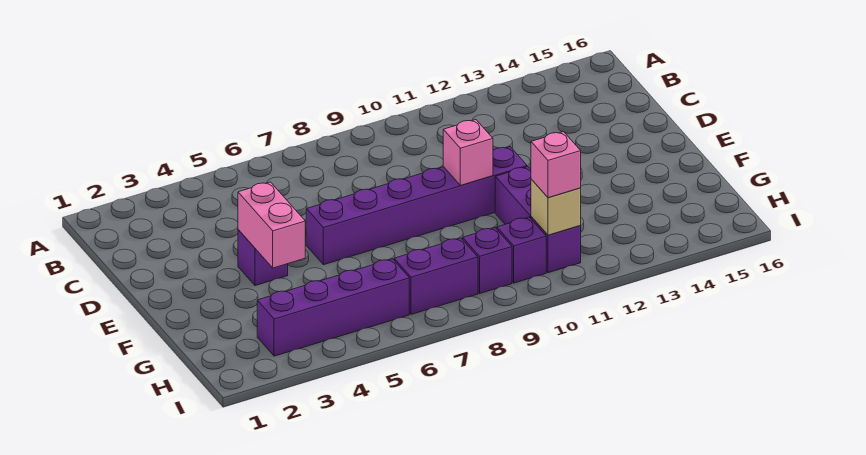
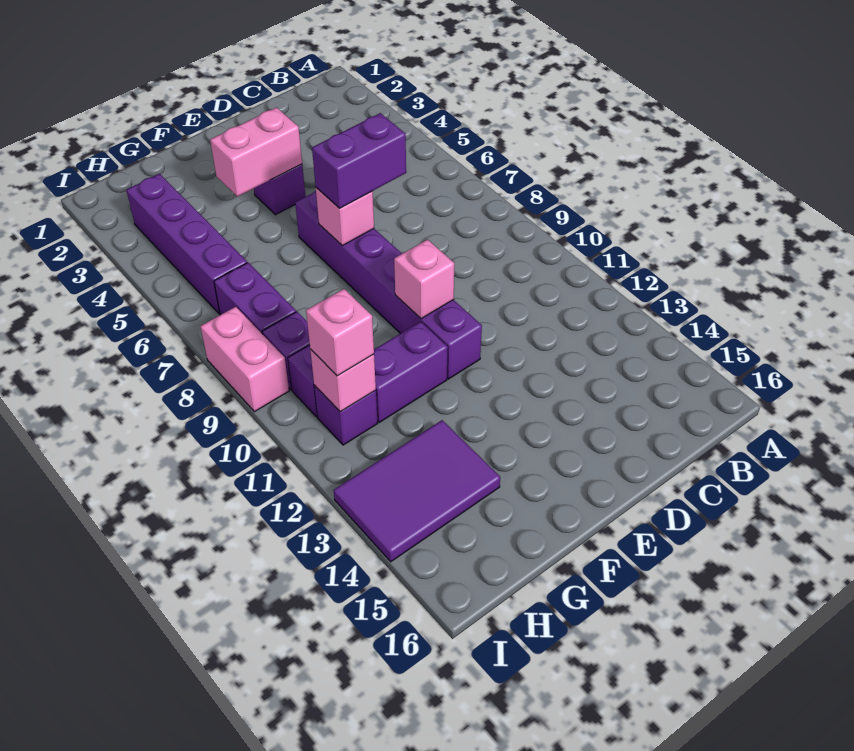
none -> purple brick D7:E7 level 3
none -> pink brick E7 level 2
none -> purple tile G13:I14 level 1
tan brick H11 level 2 -> pink brick H11 level 2
none -> pink brick I8:I9 level 1

